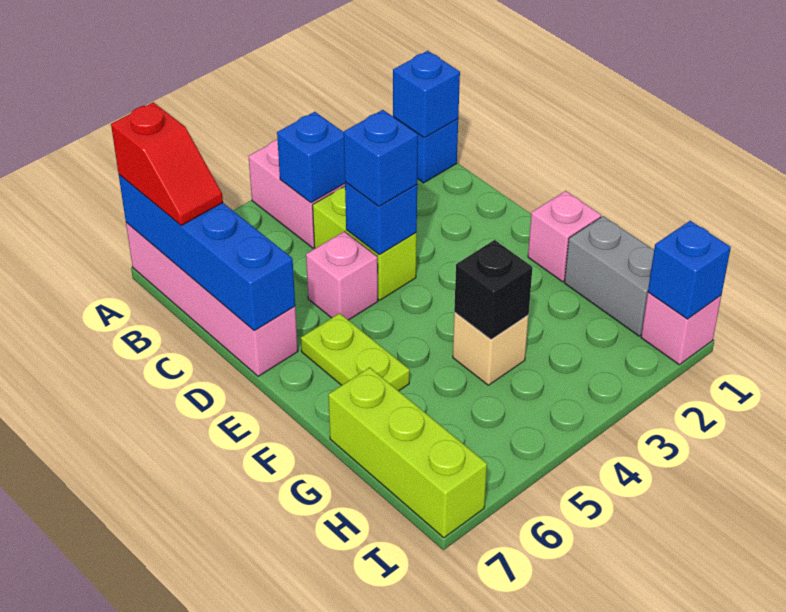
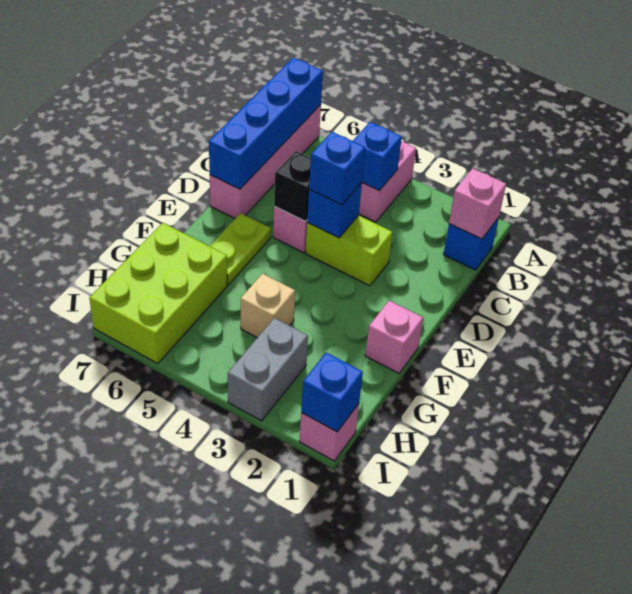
red slope A7:B7 level 3 top A -> none
blue brick B1 level 2 -> pink brick B1 level 2
lime brick C4:D4 level 1 -> lime brick D3:D4 level 1
grey brick G1:H1 level 1 -> grey brick H3:I3 level 1
black brick G4 level 2 -> black brick D5 level 2
lime brick G7:I7 level 1 -> lime brick G6:I7 level 1

